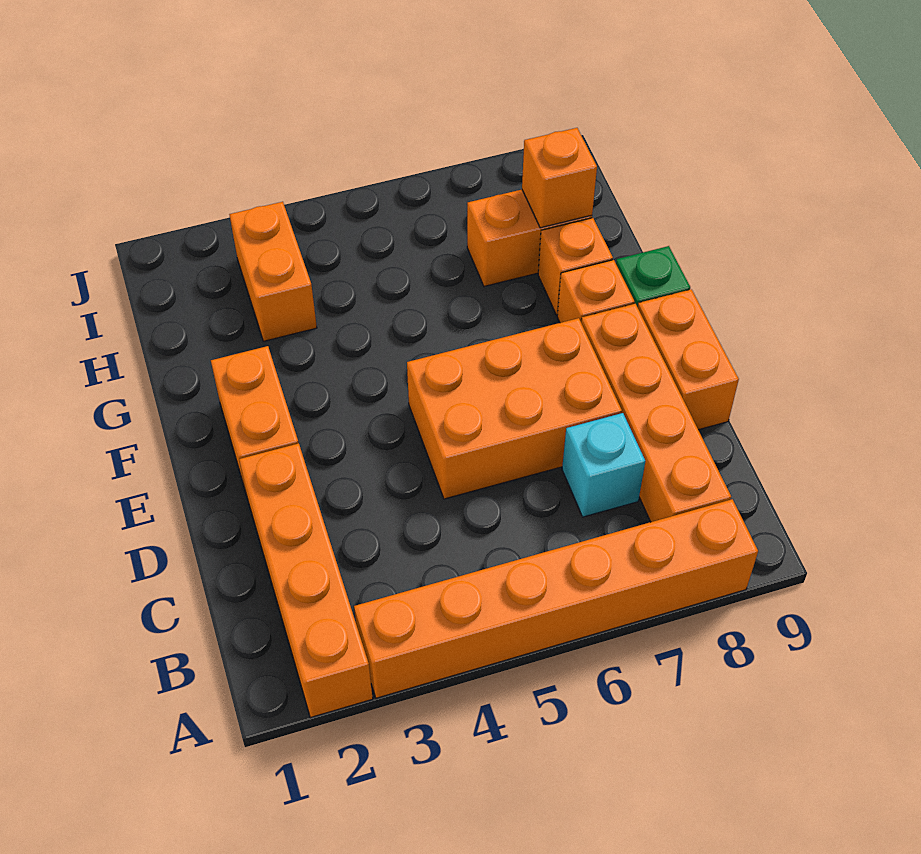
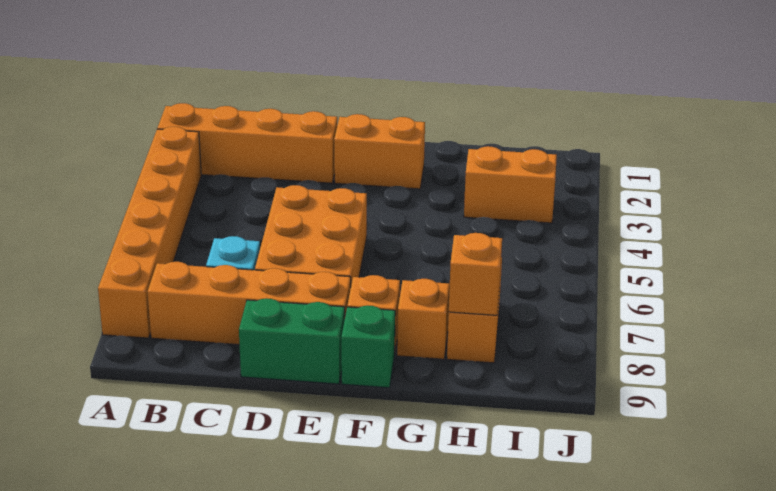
orange brick D9:E9 level 1 -> green brick D9:E9 level 1

